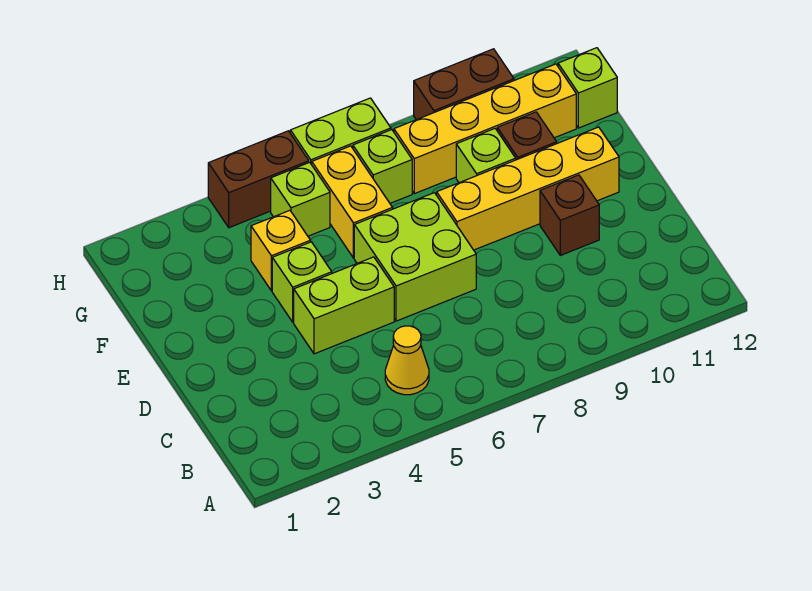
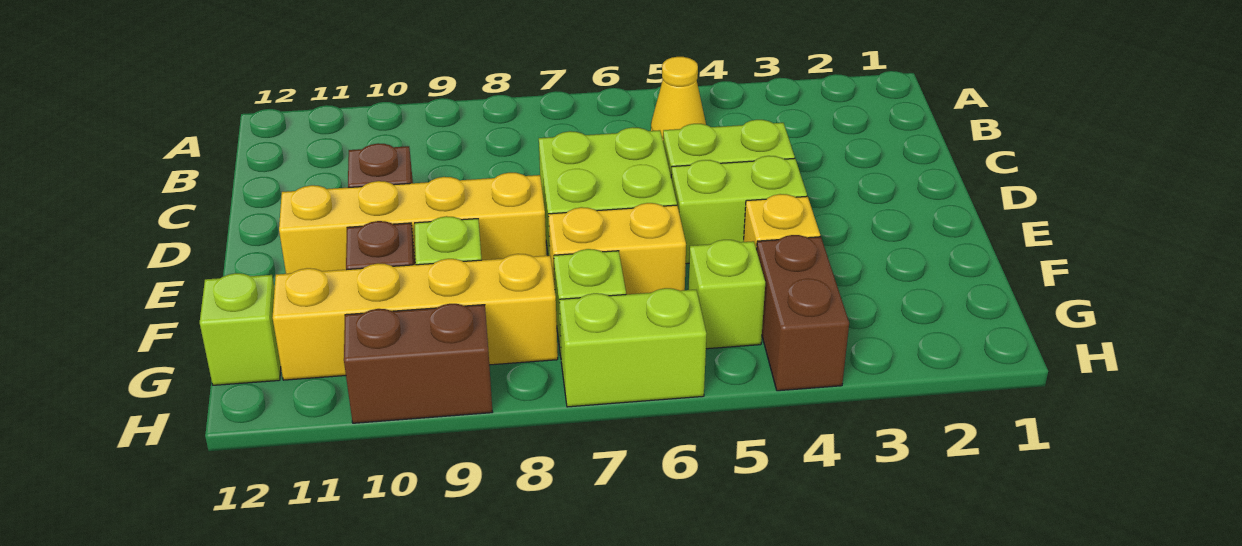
lime brick E4 level 1 -> lime brick E4:E5 level 1
yellow brick F6:G6 level 1 -> yellow brick F6:F7 level 1
brown brick H4:H5 level 1 -> brown brick G4:H4 level 1

